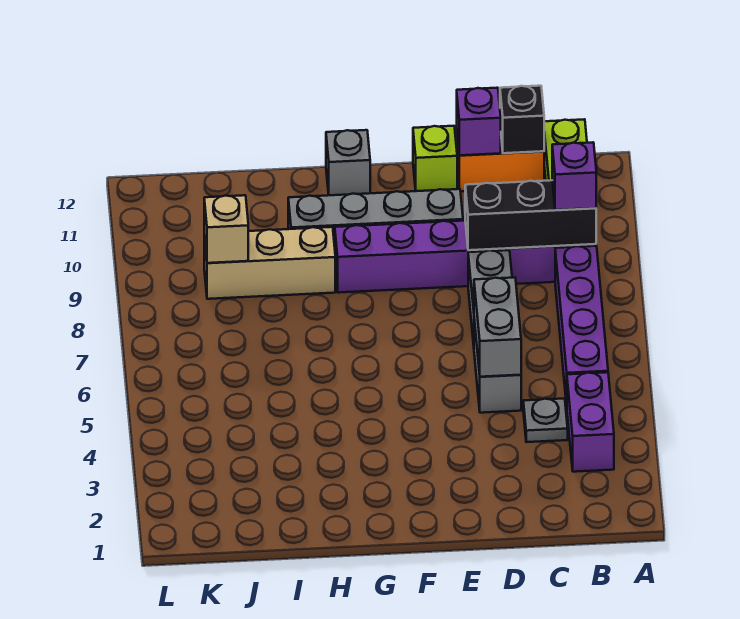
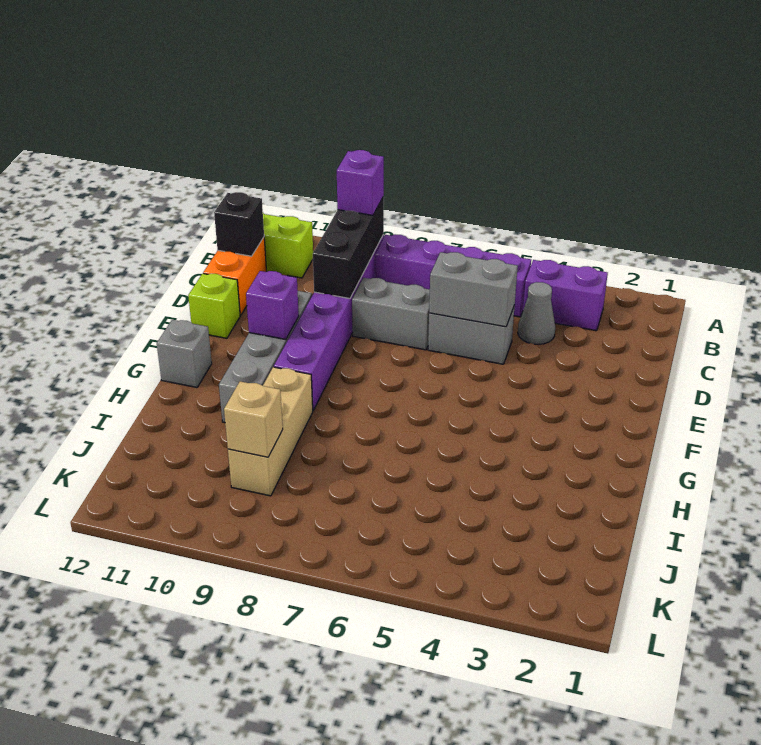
grey plate C4 level 1 -> grey cone C4 level 1
purple brick D12 level 2 -> purple brick F10 level 2

